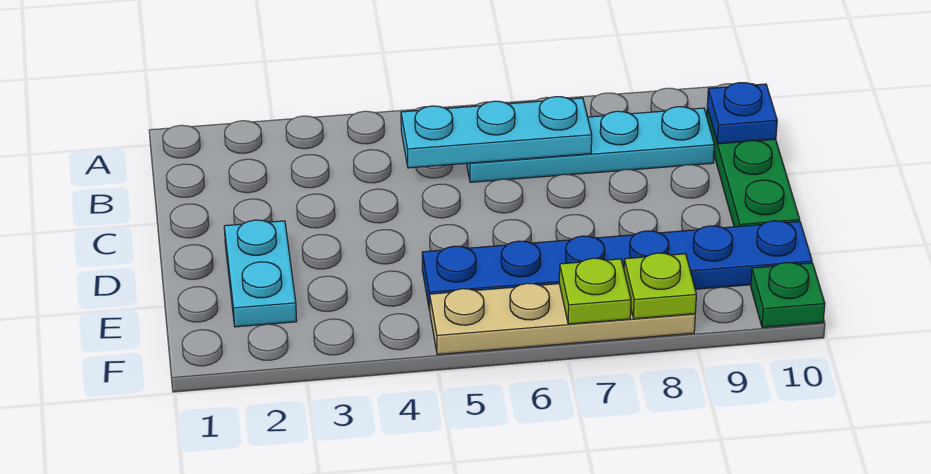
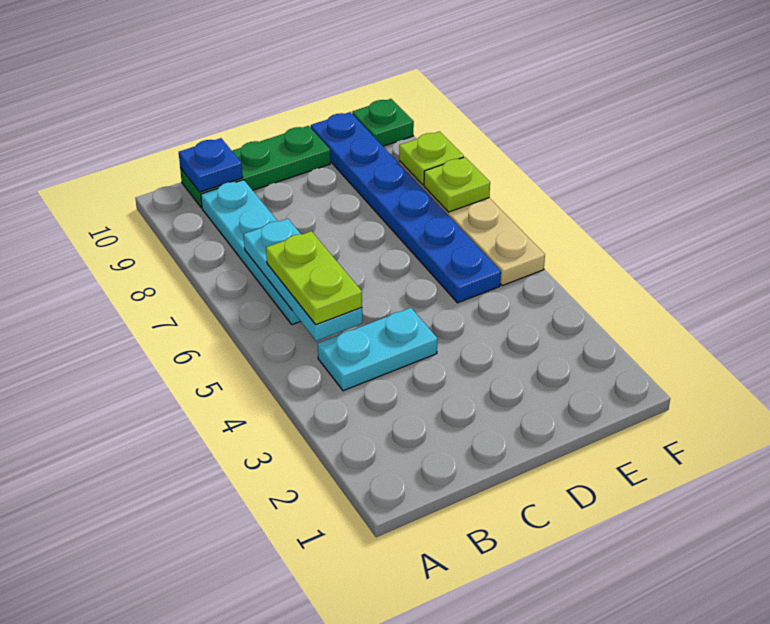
none -> lime plate B5:B6 level 3
cyan plate D2:E2 level 1 -> cyan plate B4:C4 level 1

